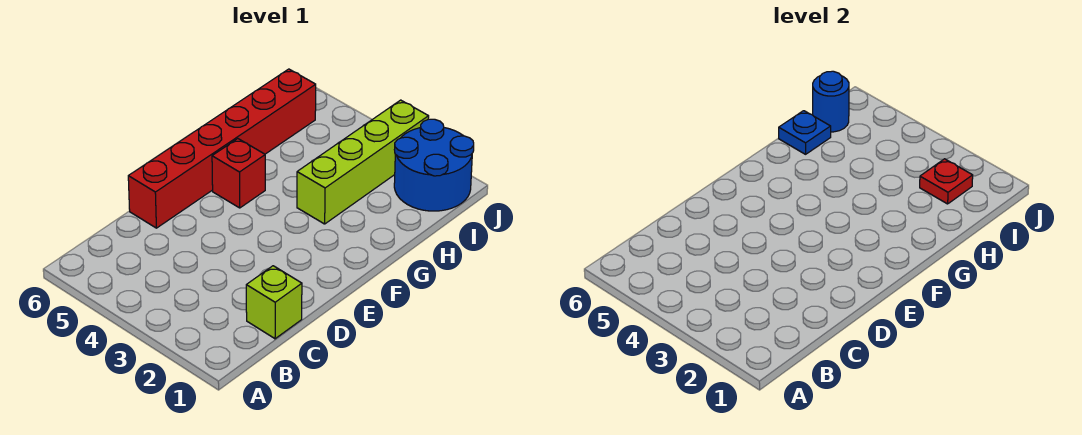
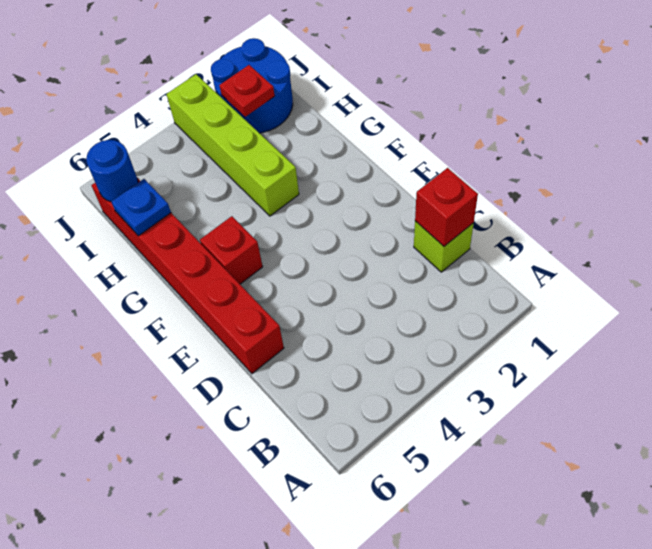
none -> red brick C1 level 2

